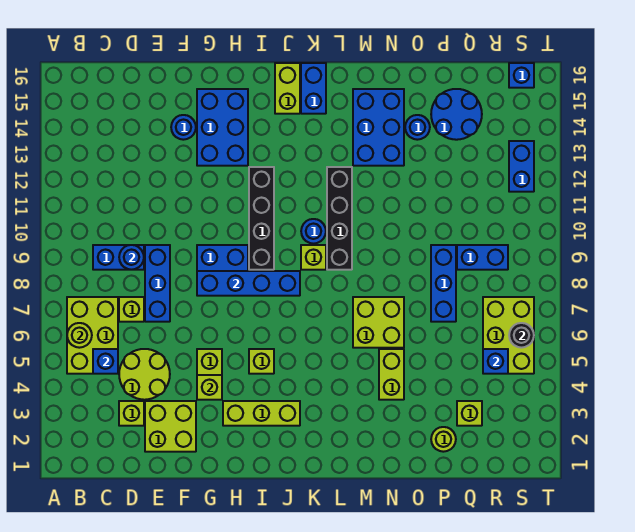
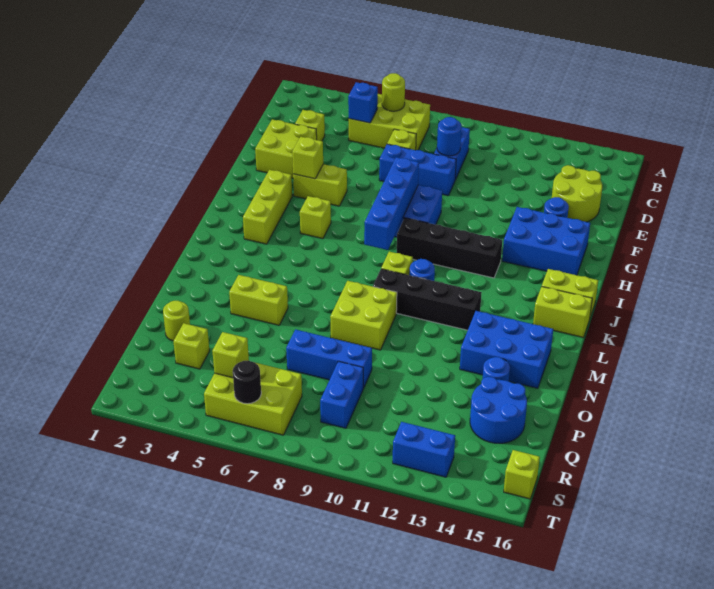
lime round brick D4:E5 level 1 -> lime round brick D14:E15 level 1
blue brick K15:K16 level 1 -> lime brick K15:K16 level 1
lime brick M6:N7 level 1 -> lime brick M8:N9 level 1
blue brick R5 level 2 -> lime brick R5 level 2
blue brick S16 level 1 -> lime brick S16 level 1

